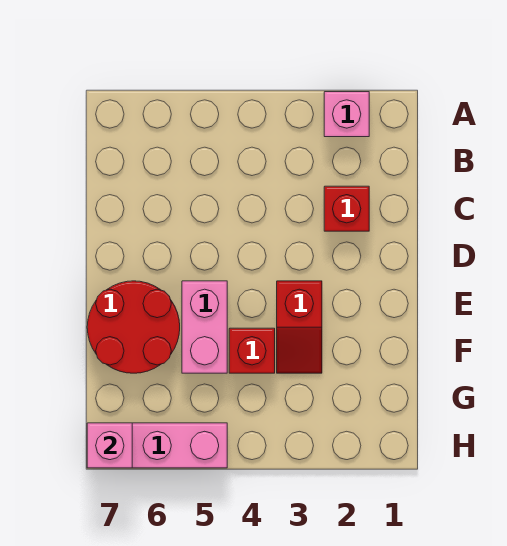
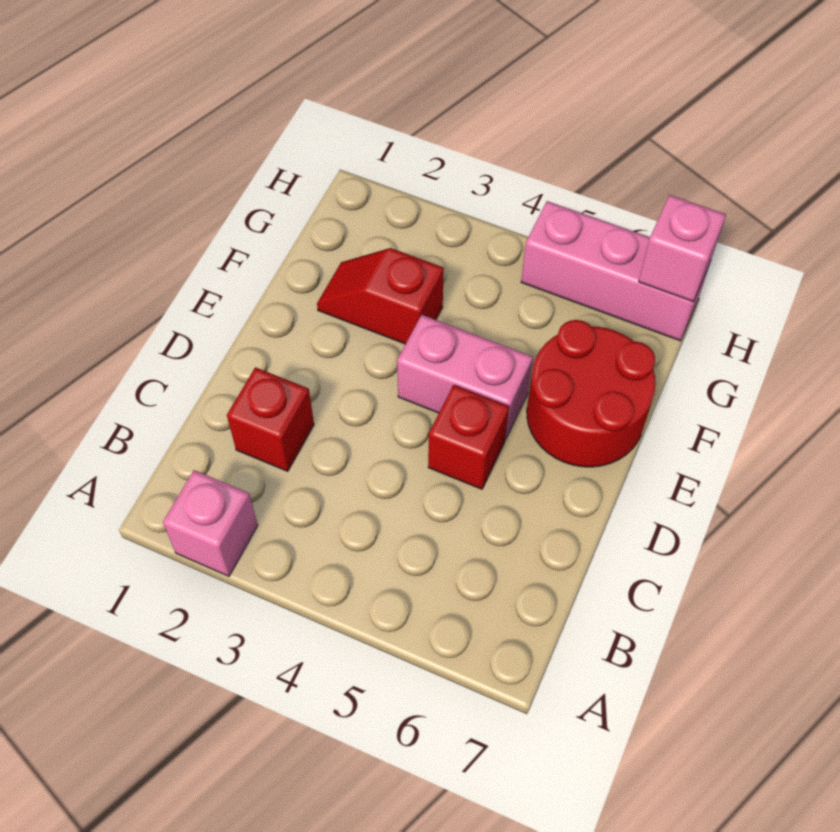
red slope E3:F3 level 1 top E -> red slope F2:F3 level 1 top 3
pink brick E5:F5 level 1 -> pink brick E4:E5 level 1
red brick F4 level 1 -> red brick D5 level 1

